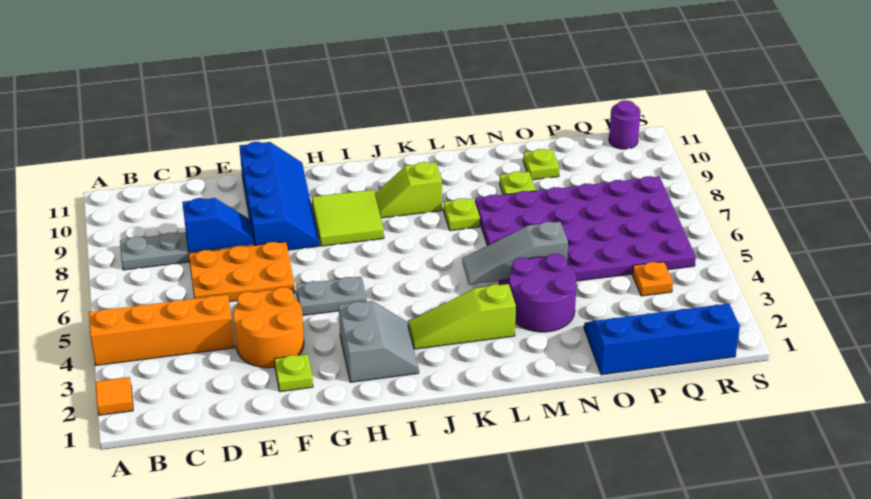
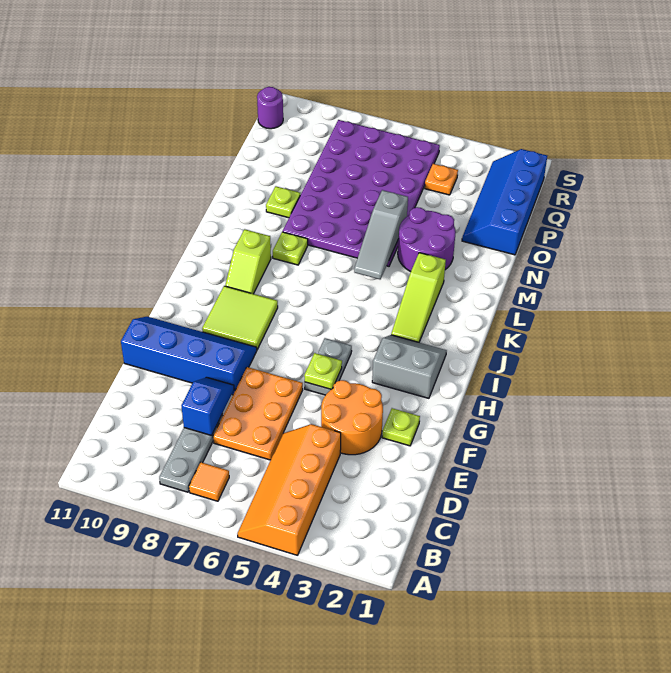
orange tile A2 level 1 -> orange tile B7 level 1
lime plate O10 level 1 -> lime plate G5 level 2

